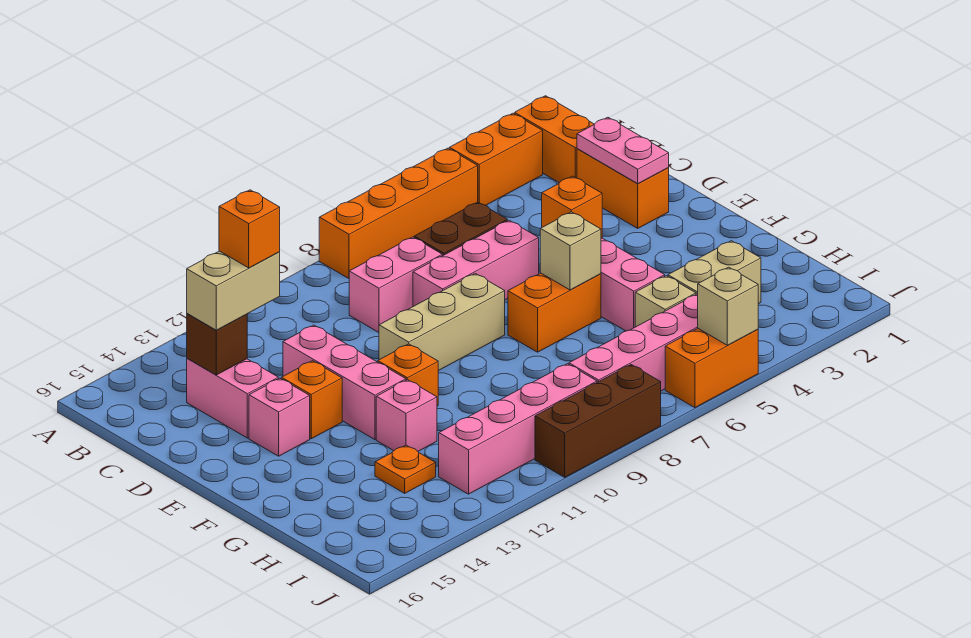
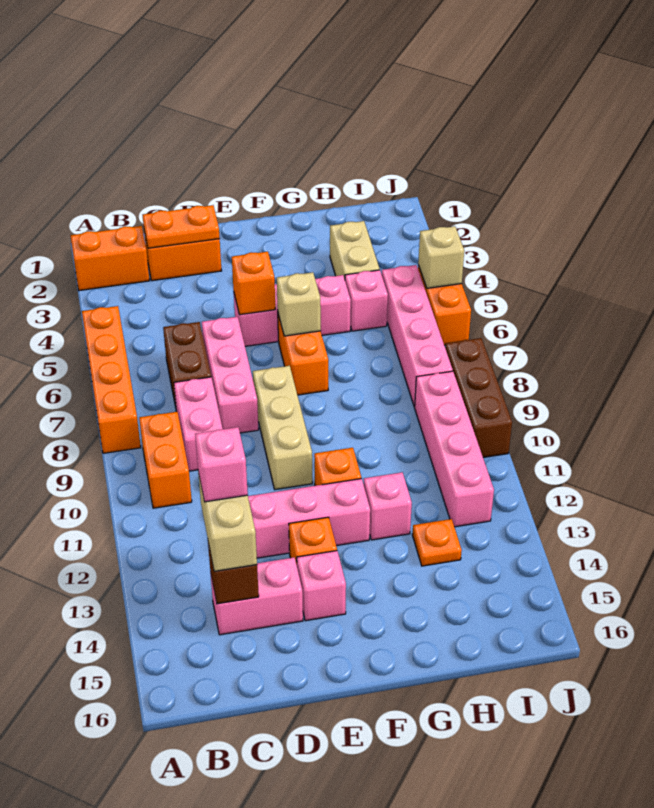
orange brick A3:A4 level 1 -> orange brick B9:B10 level 1
pink plate C2:D2 level 2 -> orange plate C2:D2 level 2
orange brick C13 level 4 -> pink brick C13 level 4
tan brick H5 level 1 -> pink brick H5 level 1

